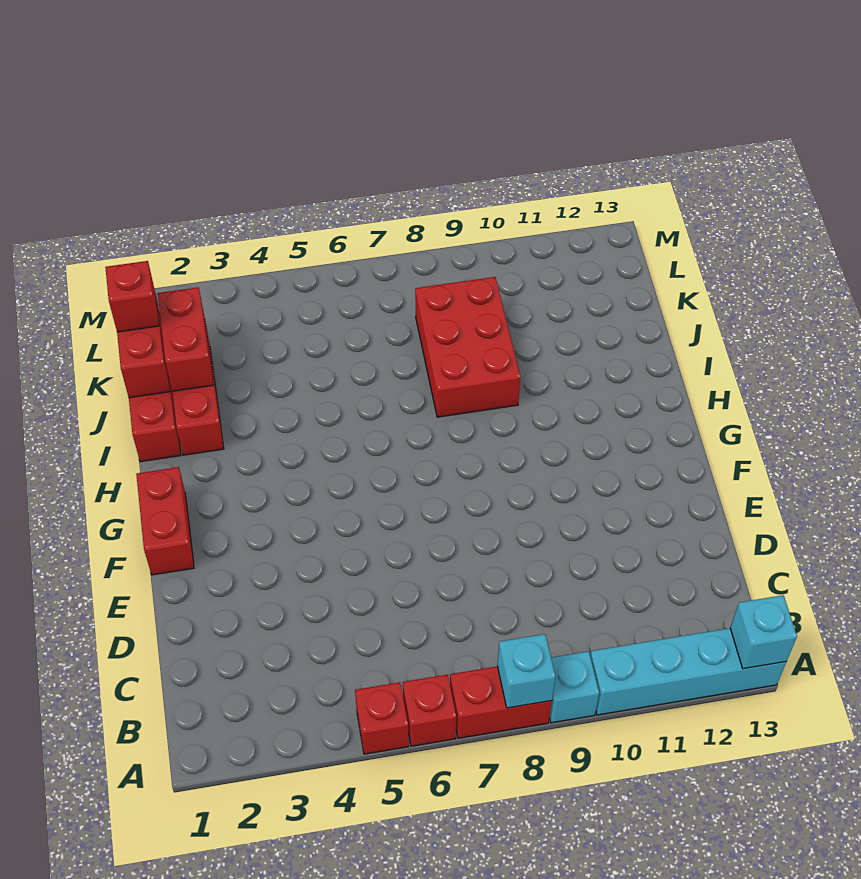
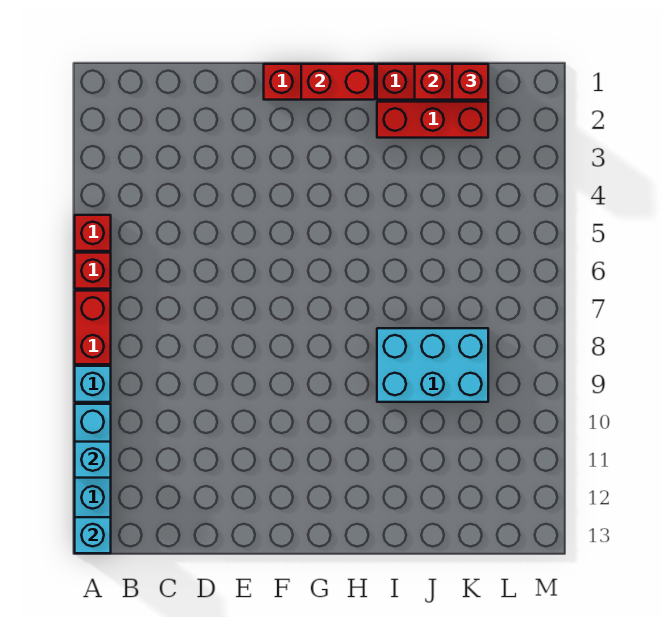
cyan brick A8 level 2 -> cyan brick A11 level 2
red brick I8:K9 level 1 -> cyan brick I8:K9 level 1
red brick J2:K2 level 2 -> red brick G1:H1 level 2

